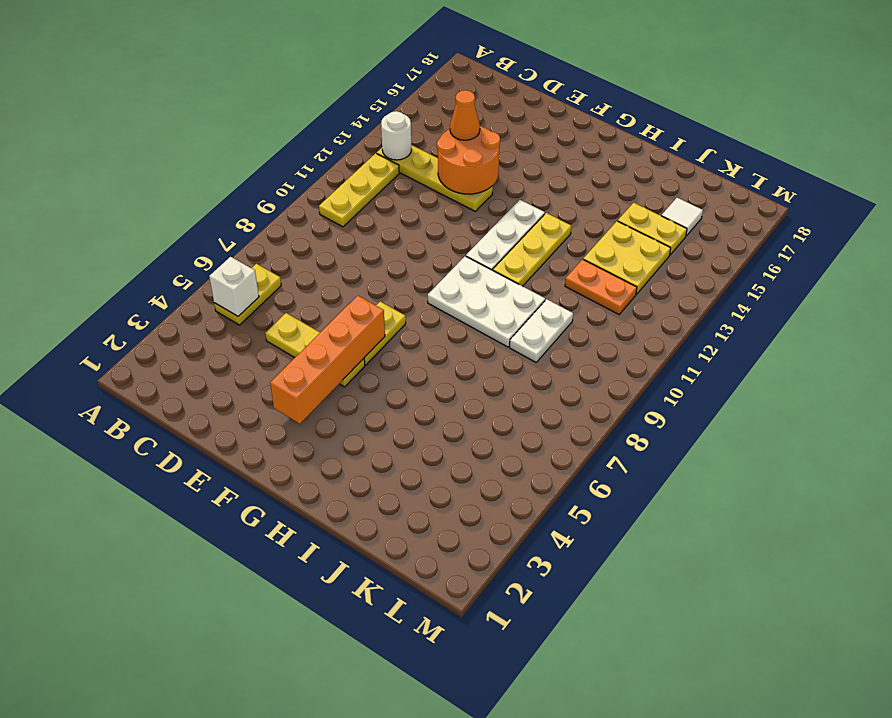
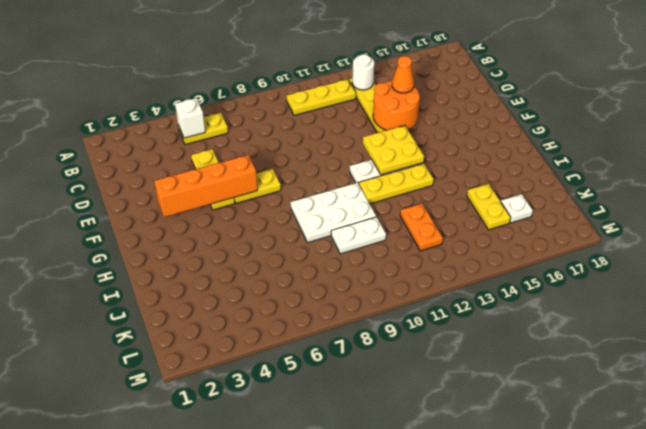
white plate G9:I10 level 1 -> white plate H8:I10 level 1
yellow plate J13:K14 level 1 -> yellow plate F12:G13 level 2
white tile K16 level 1 -> white plate K16 level 1

